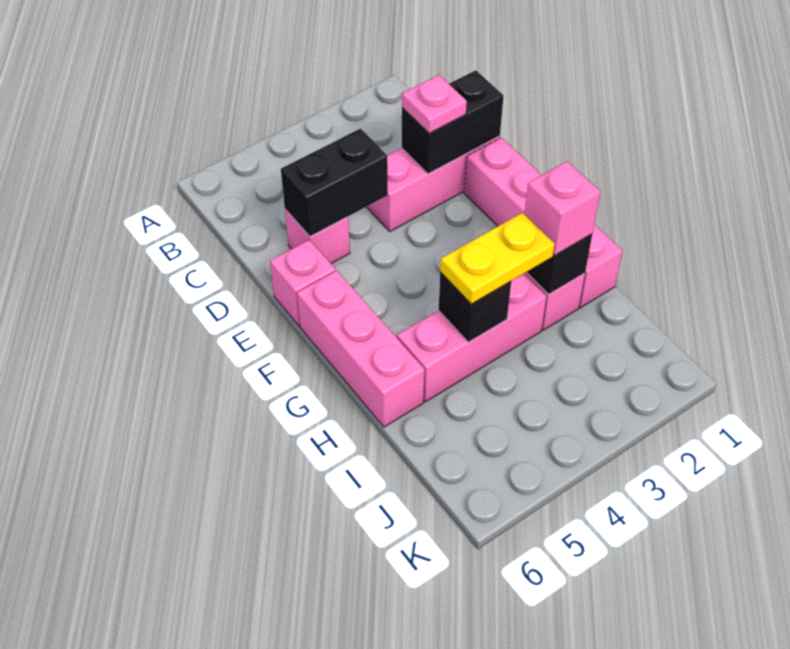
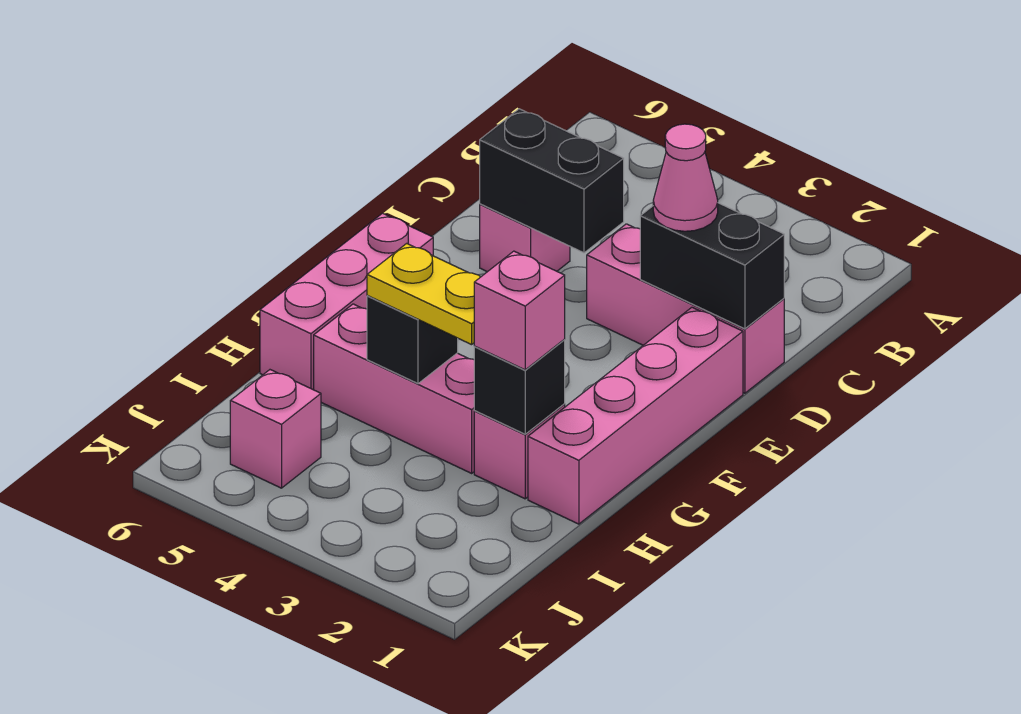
pink plate D2 level 3 -> pink cone D2 level 3
pink brick E6 level 1 -> pink brick J5 level 1

